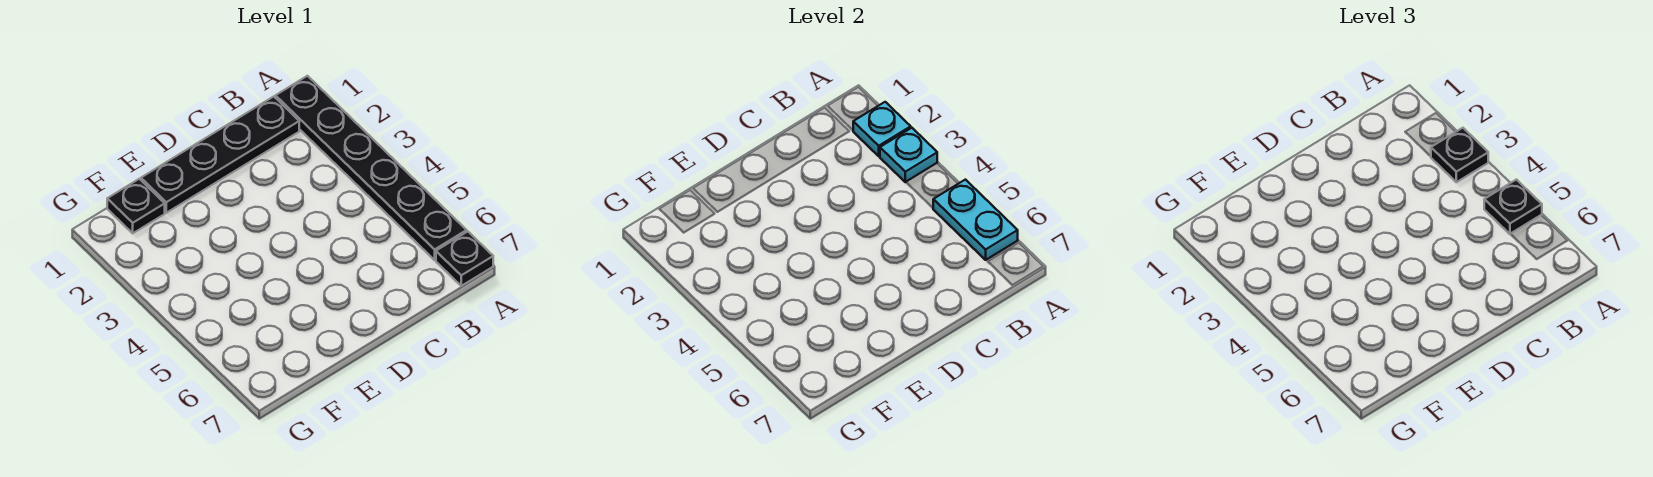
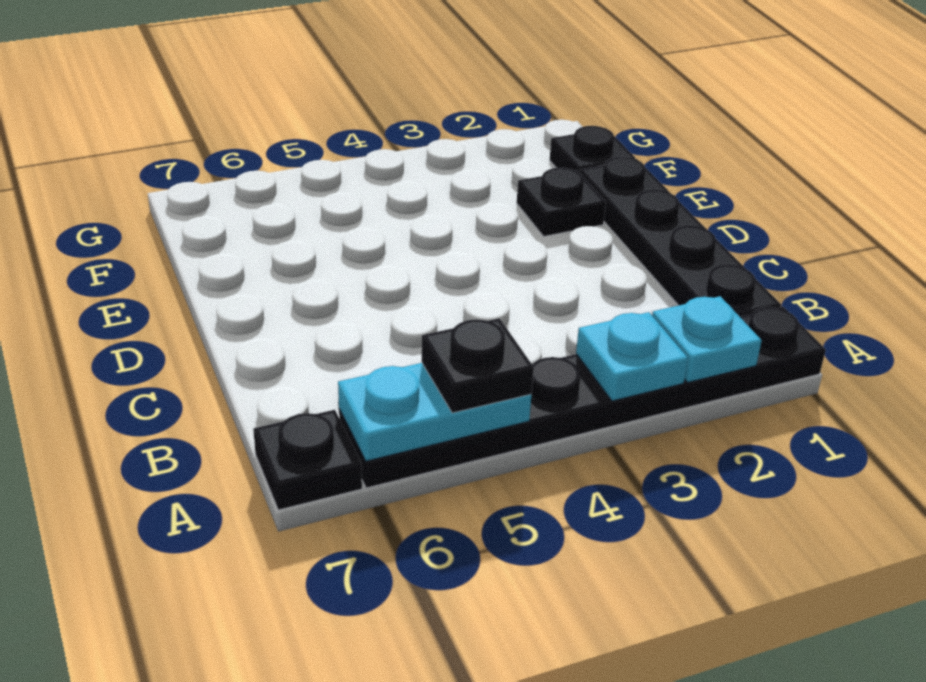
black plate A3 level 3 -> black plate E2 level 1

